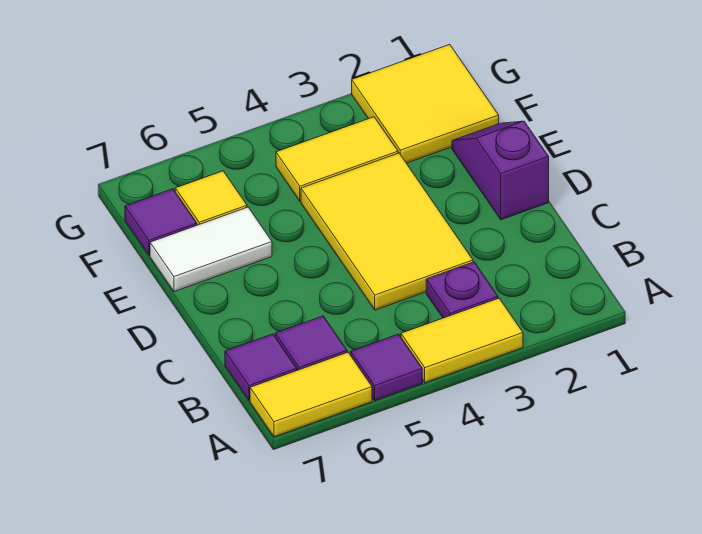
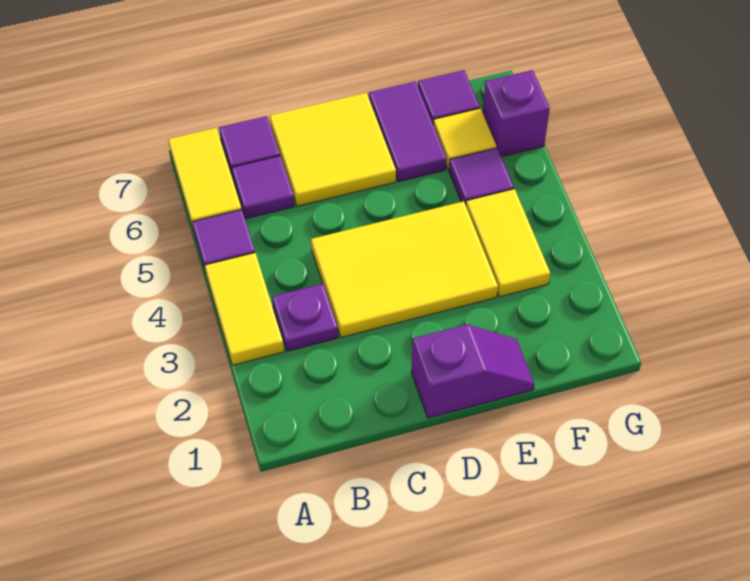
white tile E6:E7 level 1 -> purple tile E6:E7 level 1
yellow tile F1:G2 level 1 -> yellow tile C6:D7 level 1
none -> purple tile F5 level 1
none -> purple brick G6 level 1

